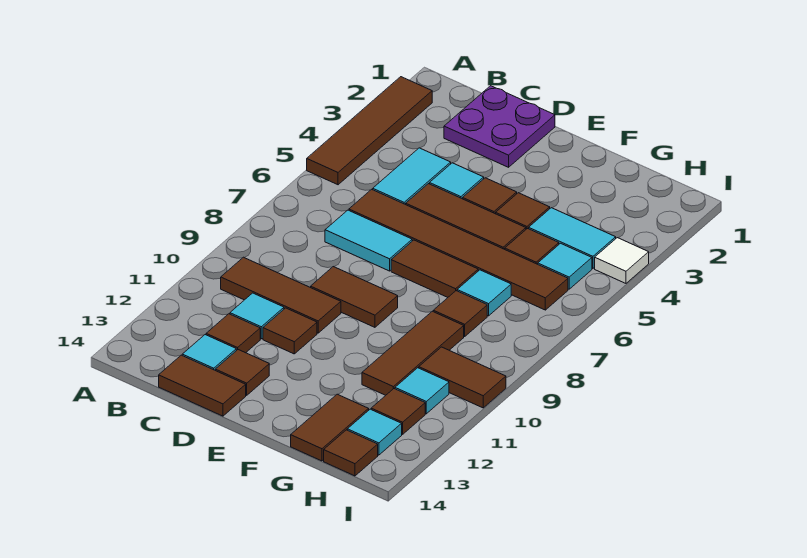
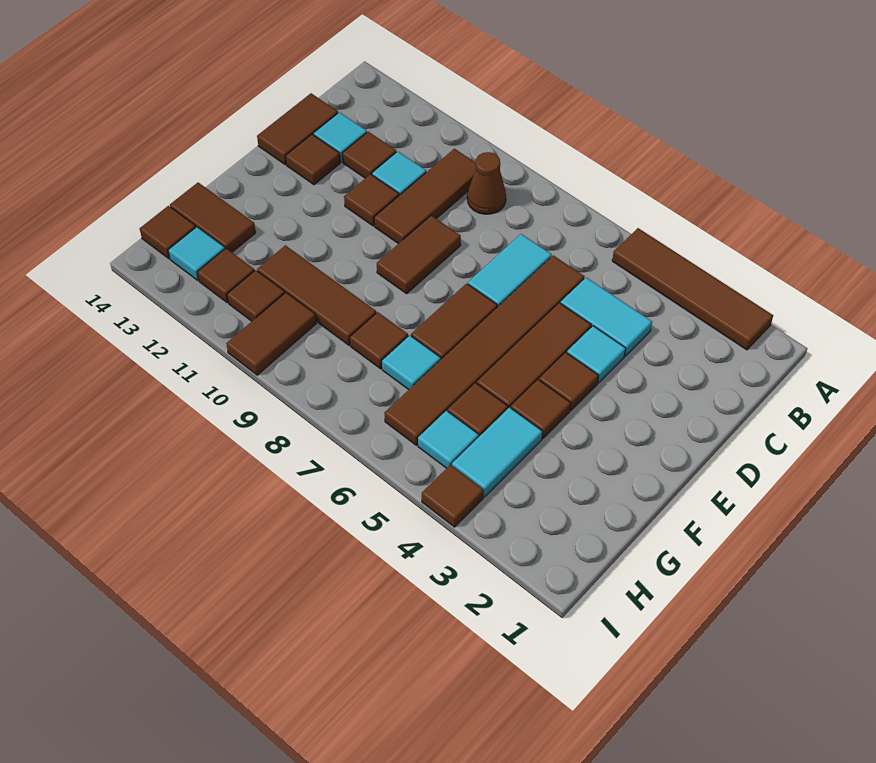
none -> brown cone B9 level 1
purple plate C1:D2 level 1 -> none
cyan tile H11 level 1 -> brown tile H11 level 1
white tile I4 level 1 -> brown tile I4 level 1

